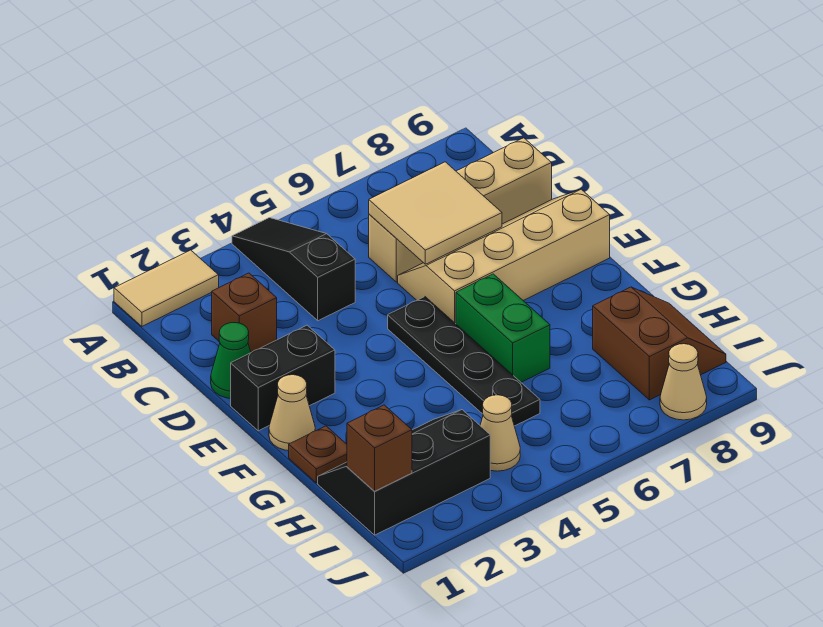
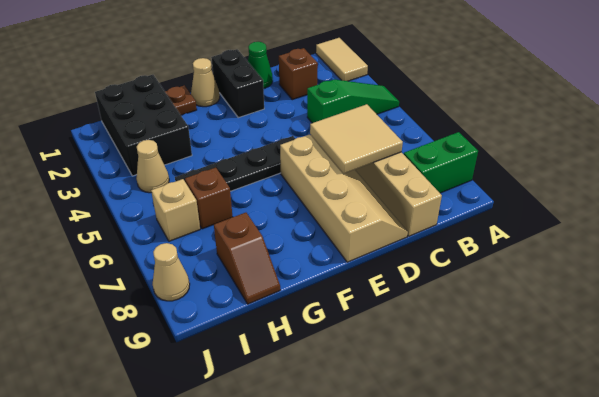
black slope A4:C4 level 1 top C -> green slope A4:C4 level 1 top C
green brick F6:G6 level 1 -> green brick A8:B8 level 1
black slope H1:I3 level 1 top I -> black brick H1:I3 level 1
brown slope H8:I9 level 1 top 8 -> brown slope H8:H9 level 1 top 8
brown brick I1 level 2 -> brown brick H6 level 1
none -> tan brick I6 level 1

